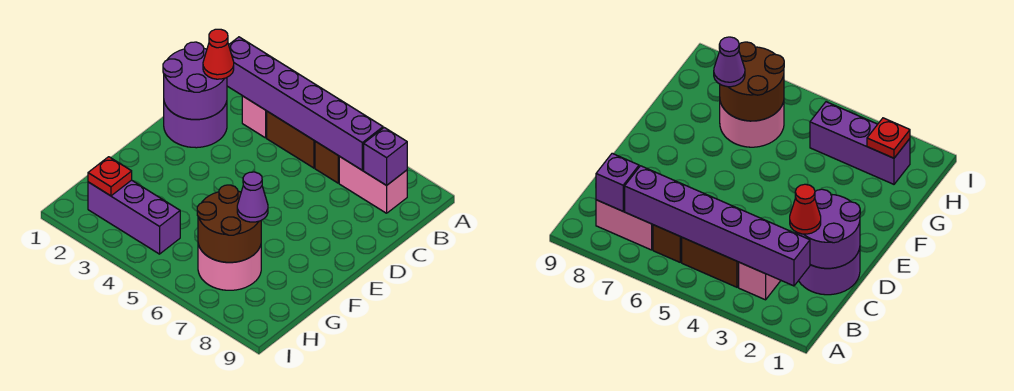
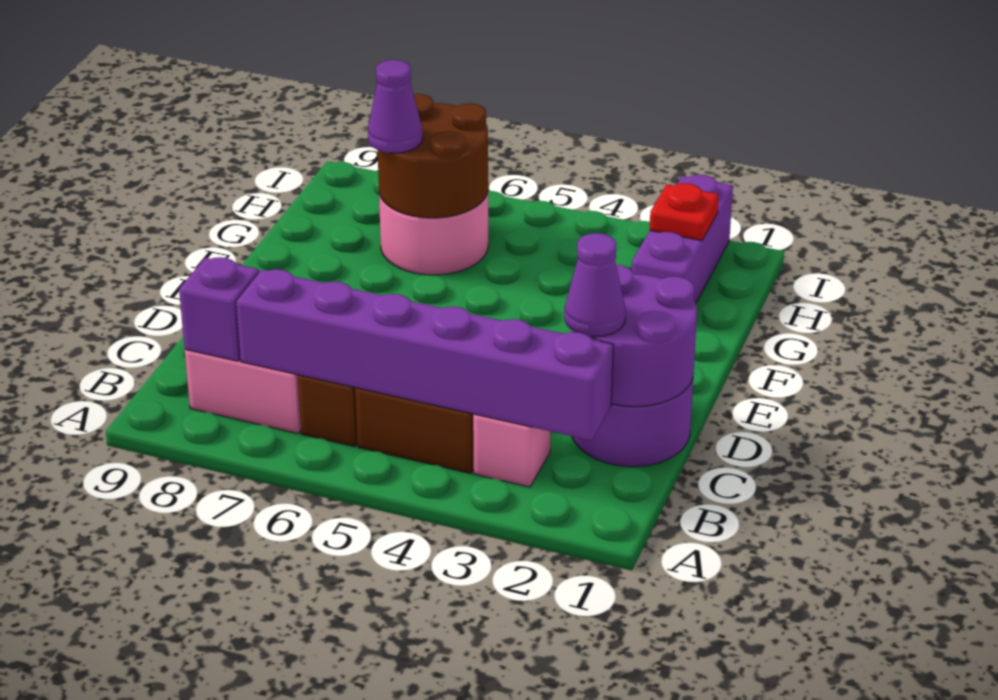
red cone C2 level 3 -> purple cone C2 level 3
purple brick H2:H4 level 1 -> purple brick G2:I2 level 1

